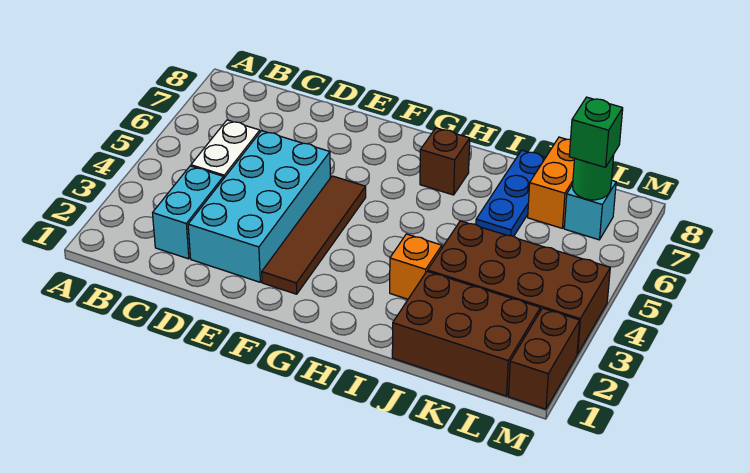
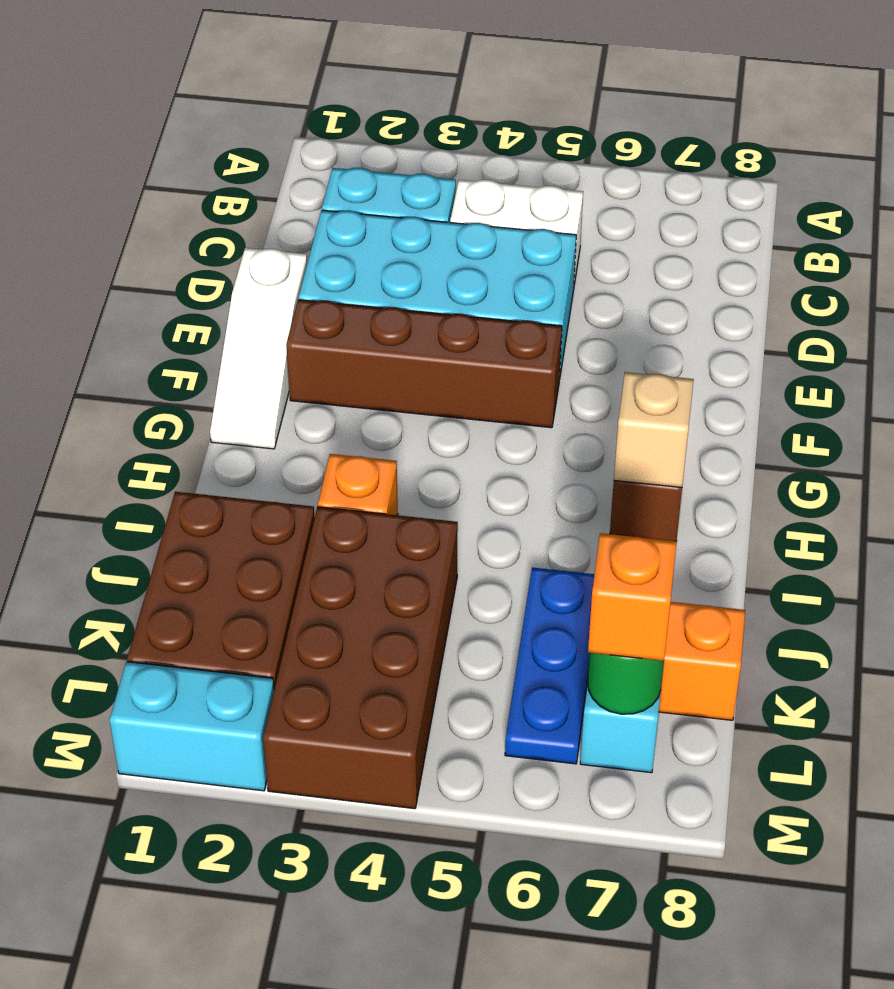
none -> white slope E1:G1 level 1 top E
brown tile F2:F5 level 1 -> brown brick F2:F5 level 1
none -> tan brick H7 level 2
blue plate J6:J8 level 1 -> blue plate J6:L6 level 1
green brick L7 level 3 -> orange brick L7 level 3
brown brick M1:M2 level 1 -> cyan brick M1:M2 level 1

